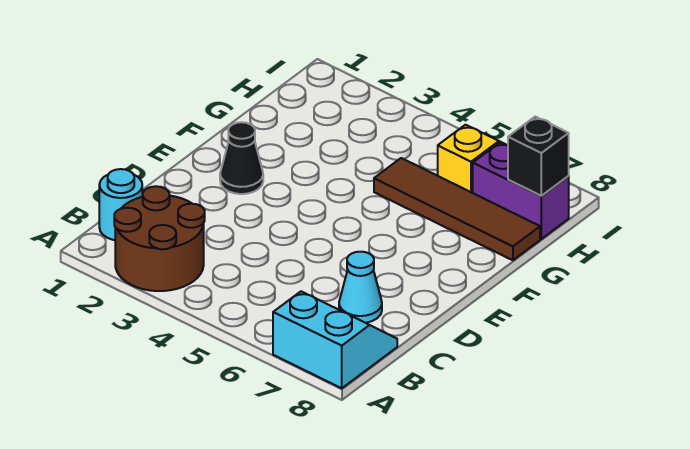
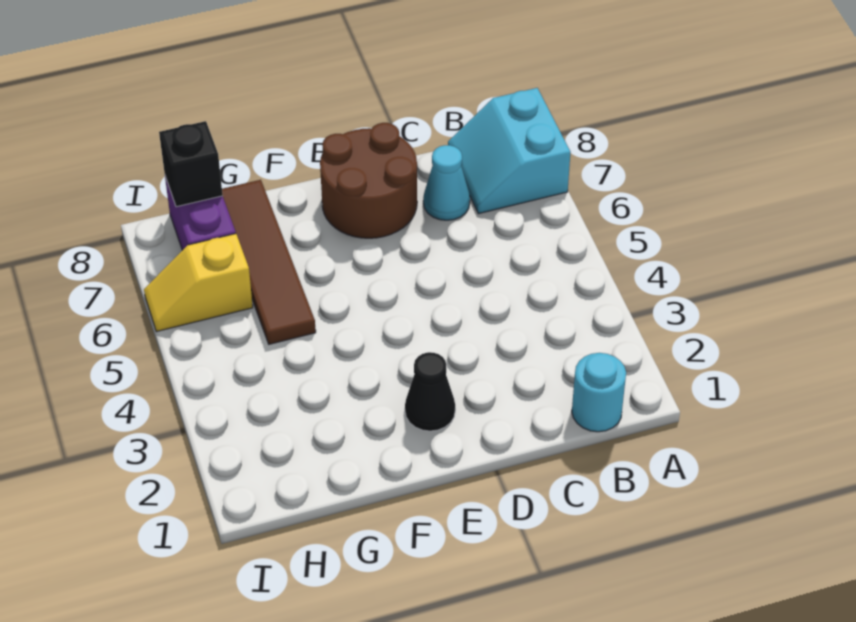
brown round brick A2:B3 level 1 -> brown round brick D7:E8 level 1

